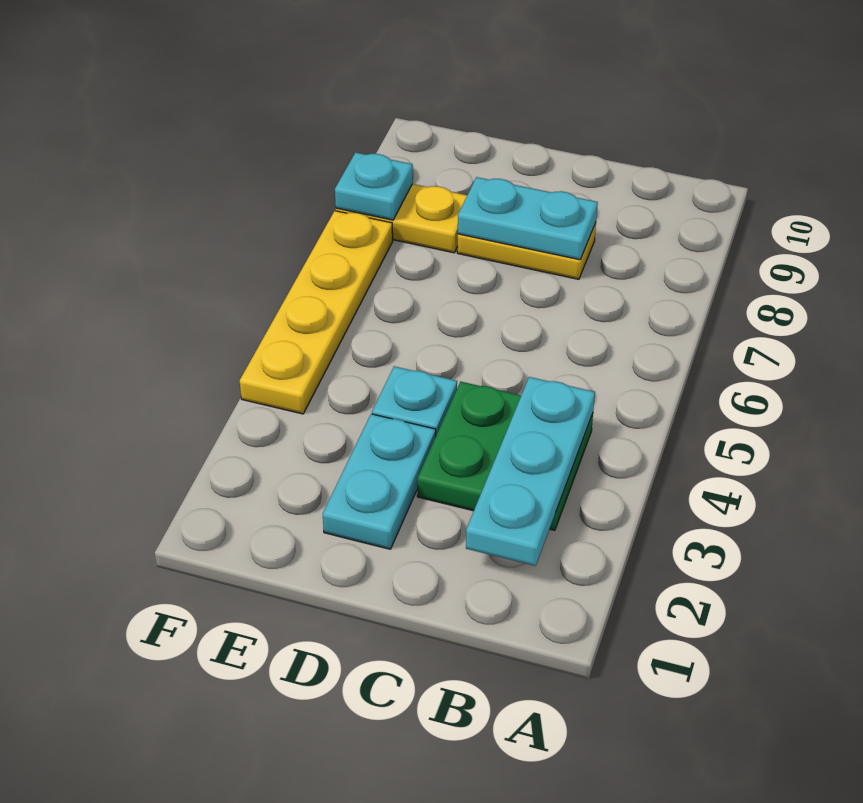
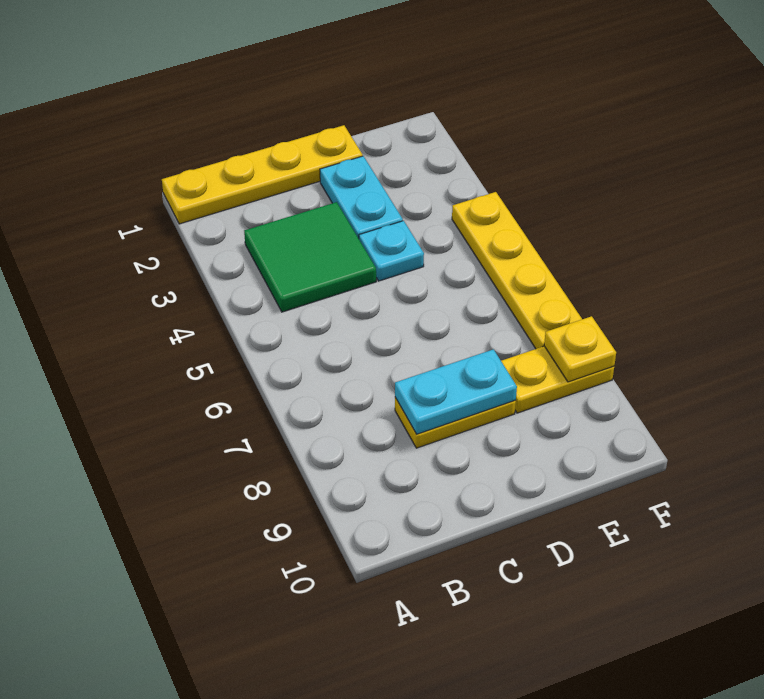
none -> yellow plate A1:D1 level 1
cyan plate B2:B4 level 2 -> none
green plate B3:C4 level 1 -> green tile B3:C4 level 1
cyan plate F8 level 2 -> yellow plate F8 level 2

